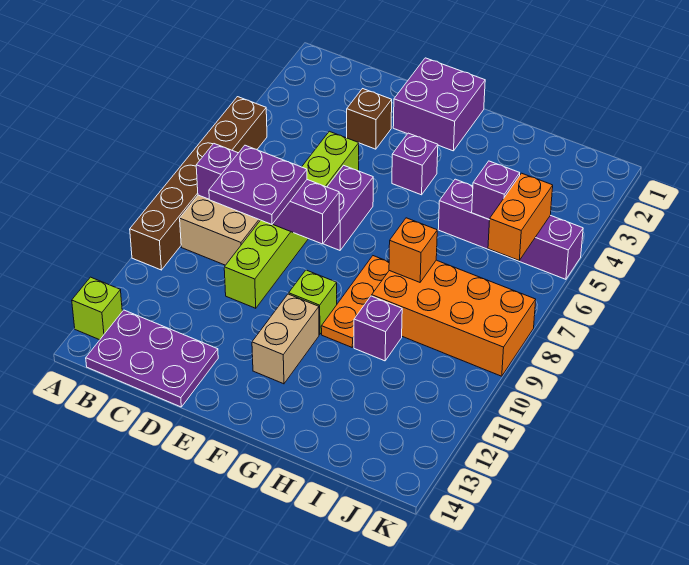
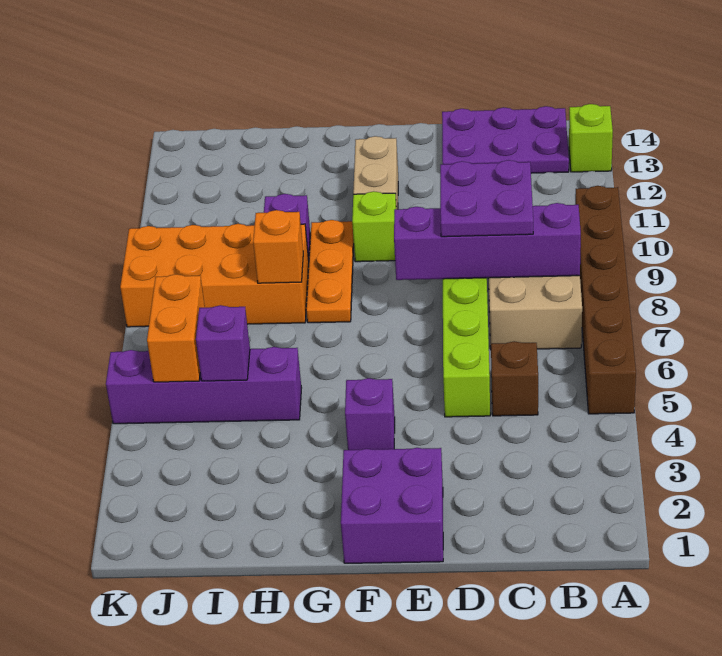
brown brick D3 level 1 -> brown brick C5 level 1
purple brick E6:E7 level 1 -> none

